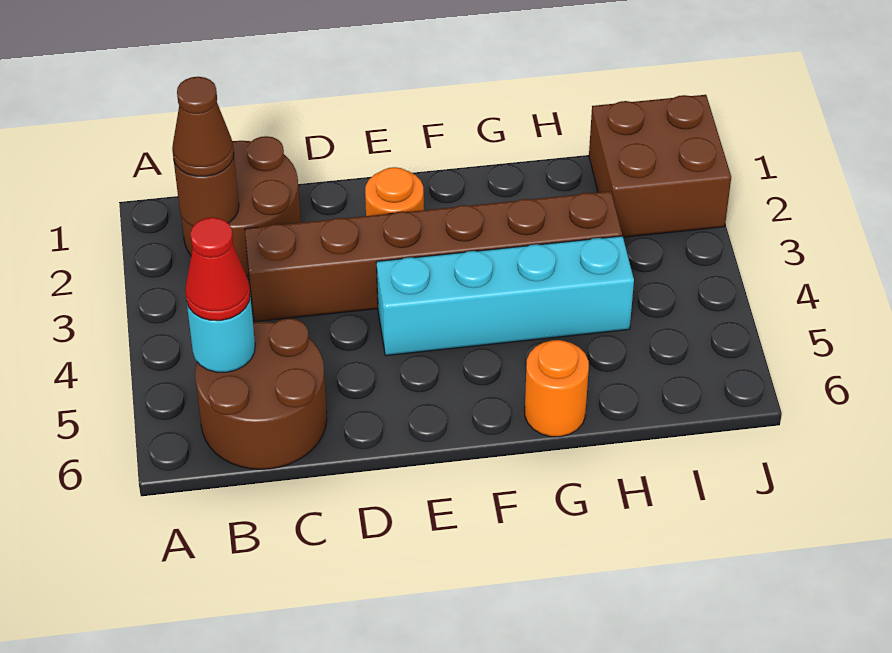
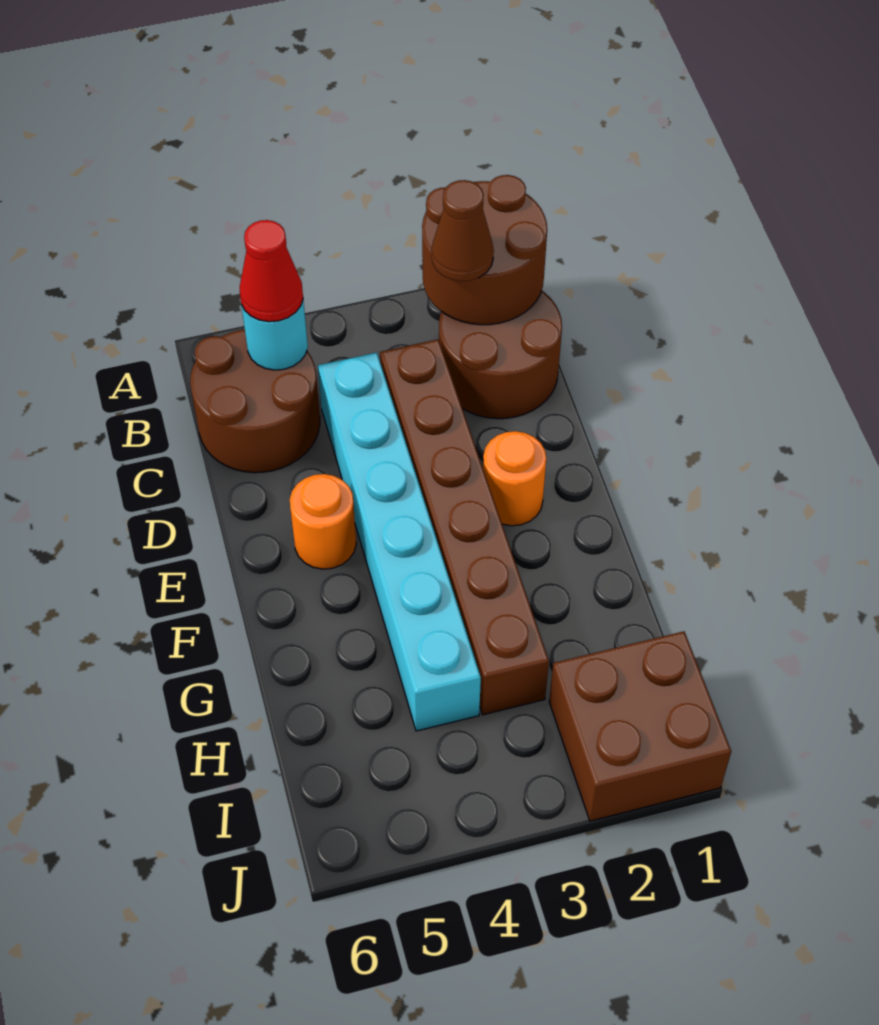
brown round brick B2 level 2 -> brown round brick A1:B2 level 2
cyan brick E4:H4 level 1 -> cyan brick C4:H4 level 1
orange round brick G6 level 1 -> orange round brick E5 level 1

